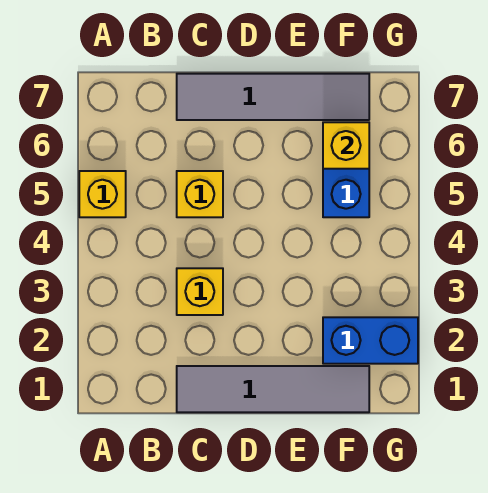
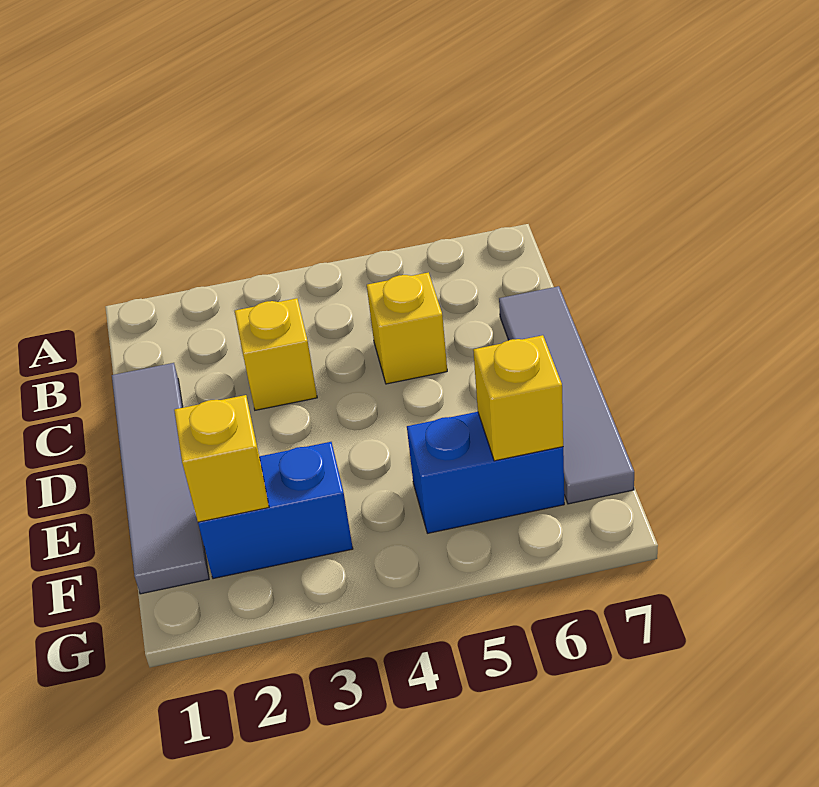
yellow brick A5 level 1 -> yellow brick F2 level 2
blue brick F2:G2 level 1 -> blue brick F2:F3 level 1

